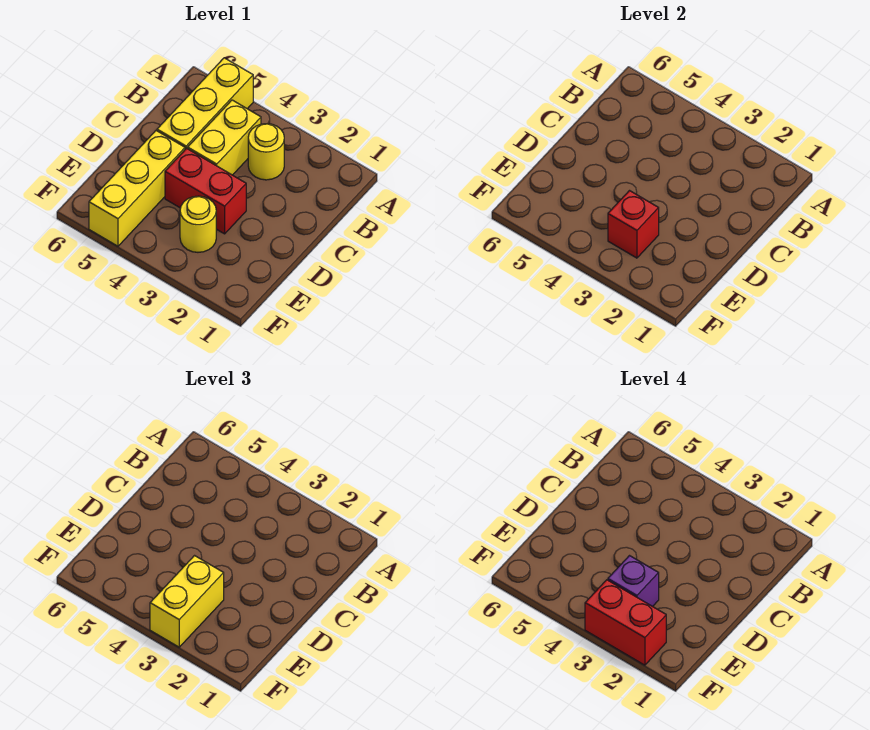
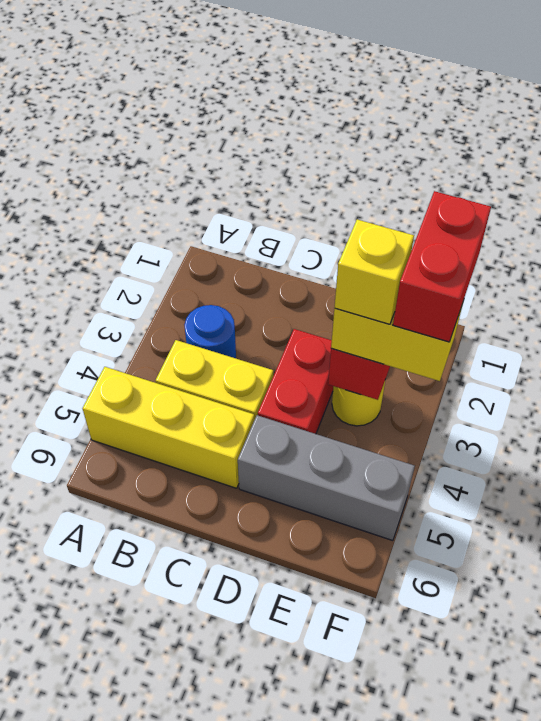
yellow round brick B3 level 1 -> blue round brick B3 level 1
yellow brick D5:F5 level 1 -> grey brick D5:F5 level 1
purple brick E3 level 4 -> yellow brick E3 level 4

